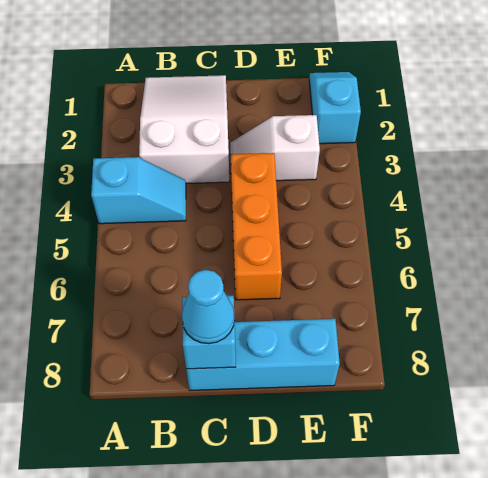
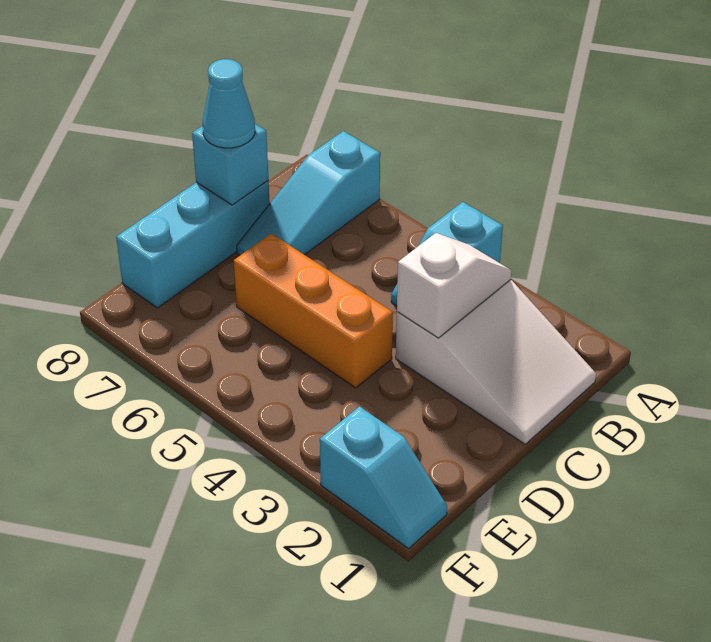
none -> cyan slope A7:C7 level 1 top A
white slope D3:E3 level 1 top E -> white slope B3:C3 level 2 top C

